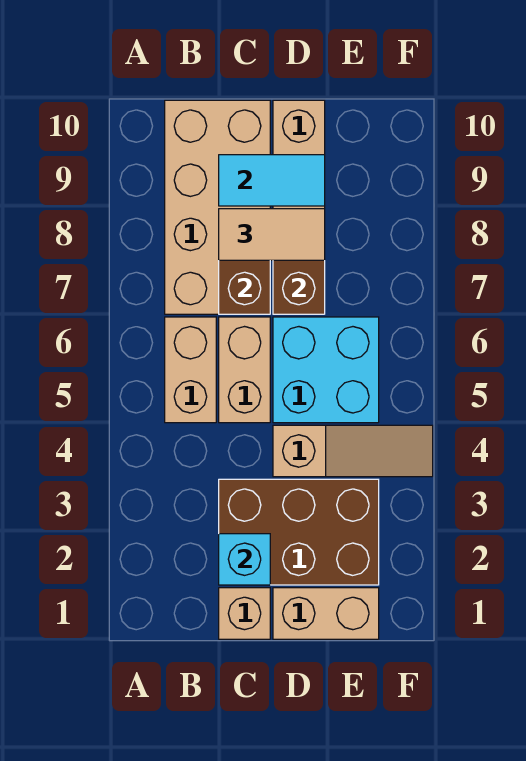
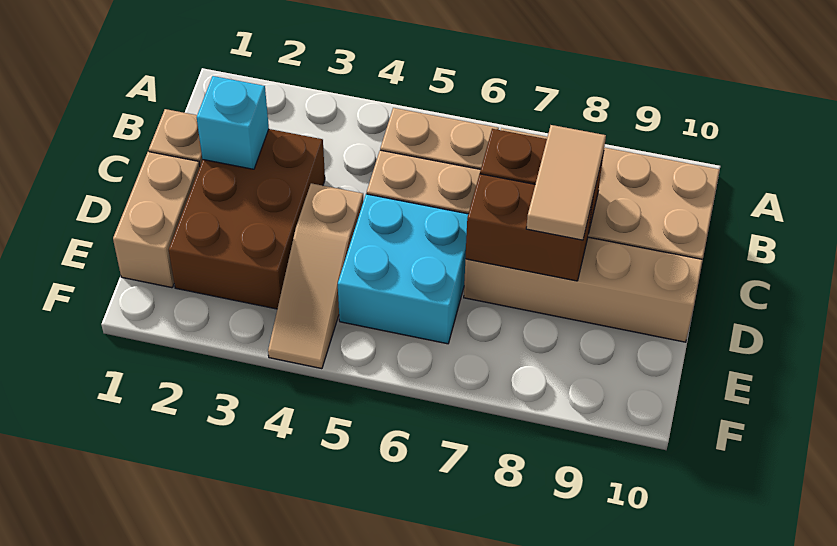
cyan tile C9:D9 level 2 -> none

